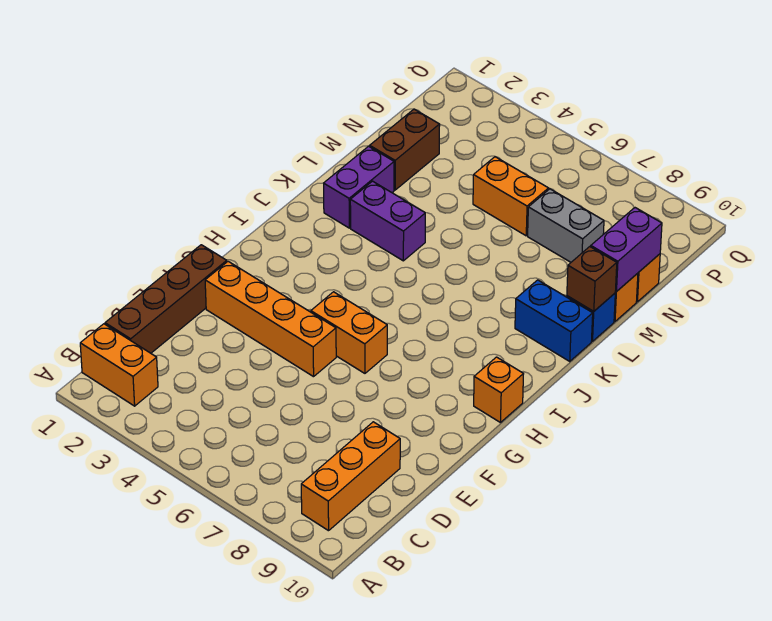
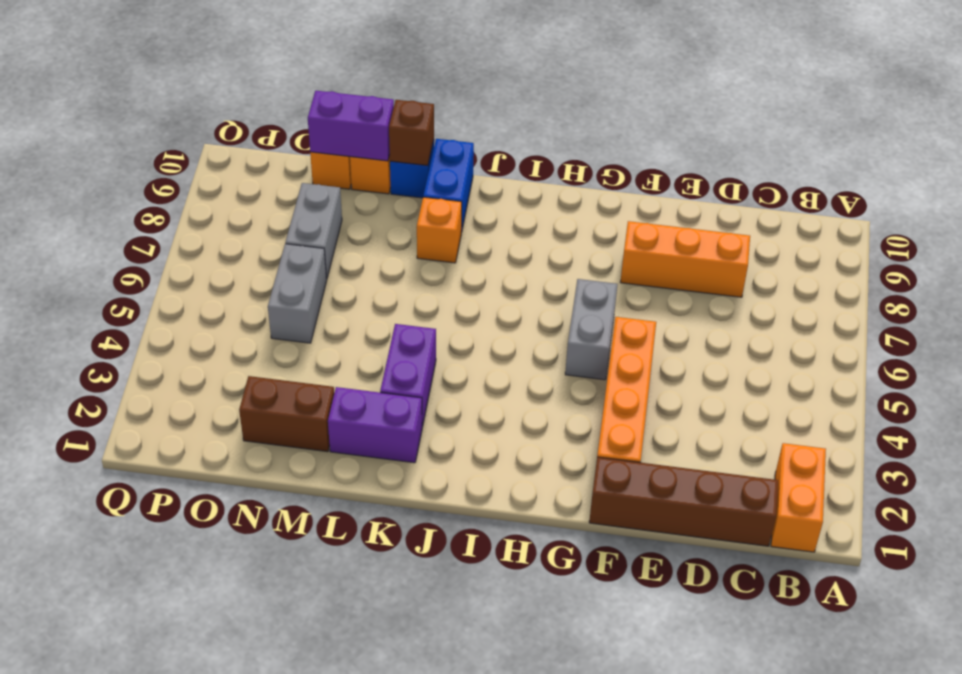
orange brick B9:D9 level 1 -> orange brick D8:F8 level 1
orange brick G5:G6 level 1 -> grey brick G5:G6 level 1
orange brick H10 level 1 -> orange brick K8 level 1
orange brick N5:N6 level 1 -> grey brick N5:N6 level 1

